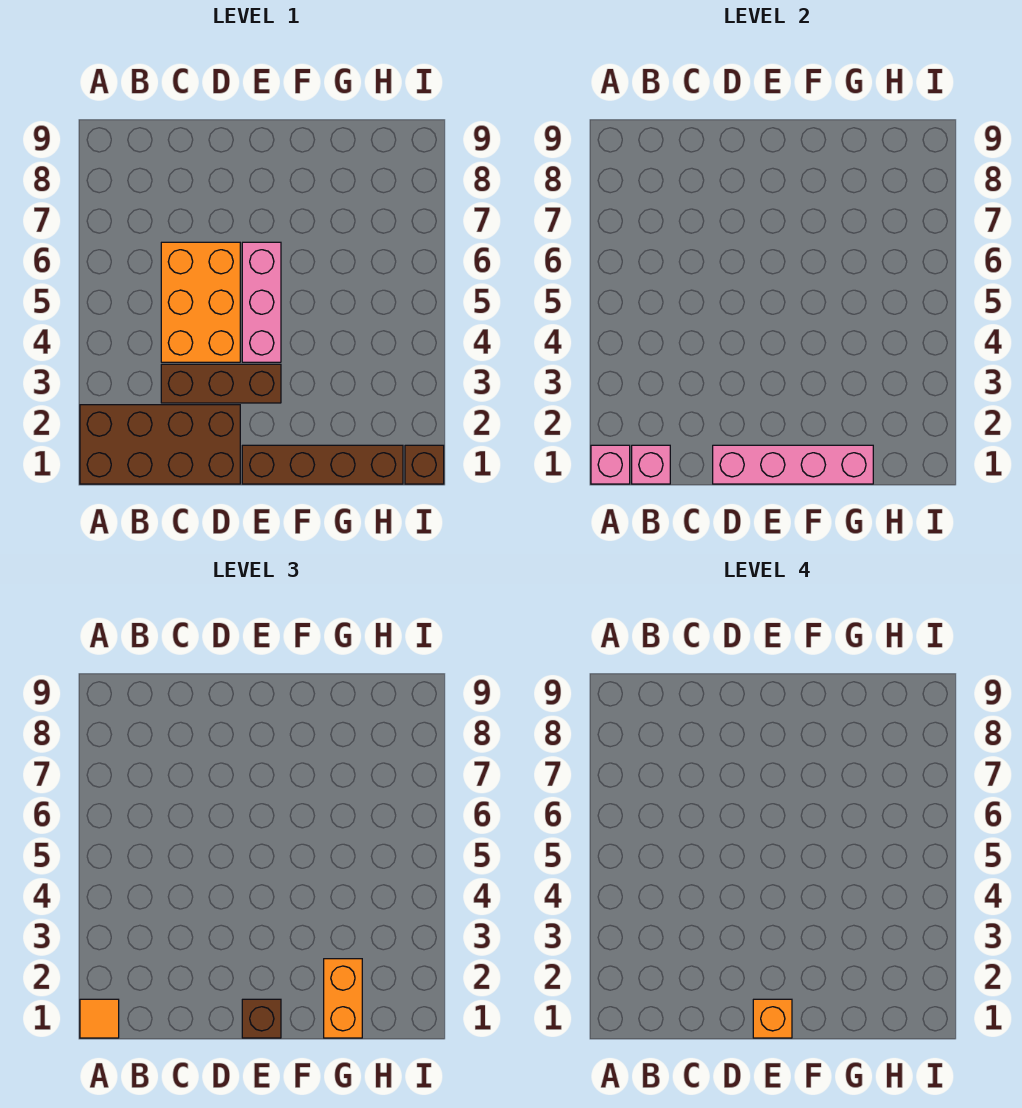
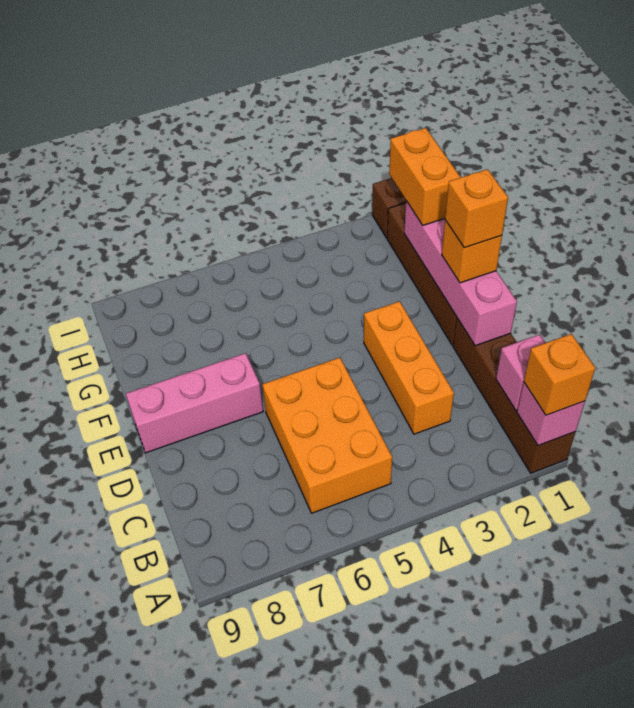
brown brick A1:D2 level 1 -> brown brick A1:D1 level 1
orange tile A1 level 3 -> orange brick A1 level 3
brown brick C3:E3 level 1 -> orange brick C3:E3 level 1
orange brick C4:D6 level 1 -> orange brick B5:D6 level 1
brown brick E1 level 3 -> orange brick E1 level 3
pink brick E4:E6 level 1 -> pink brick E7:E9 level 1
orange brick G1:G2 level 3 -> orange brick G1:H1 level 3

